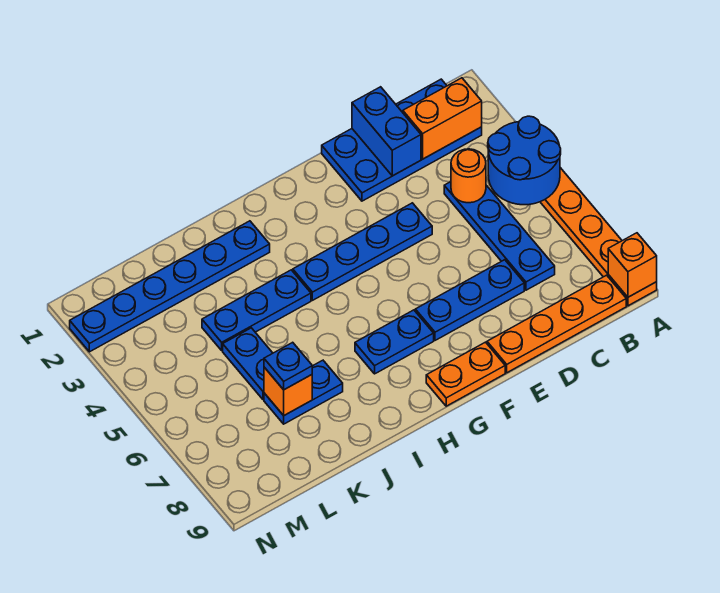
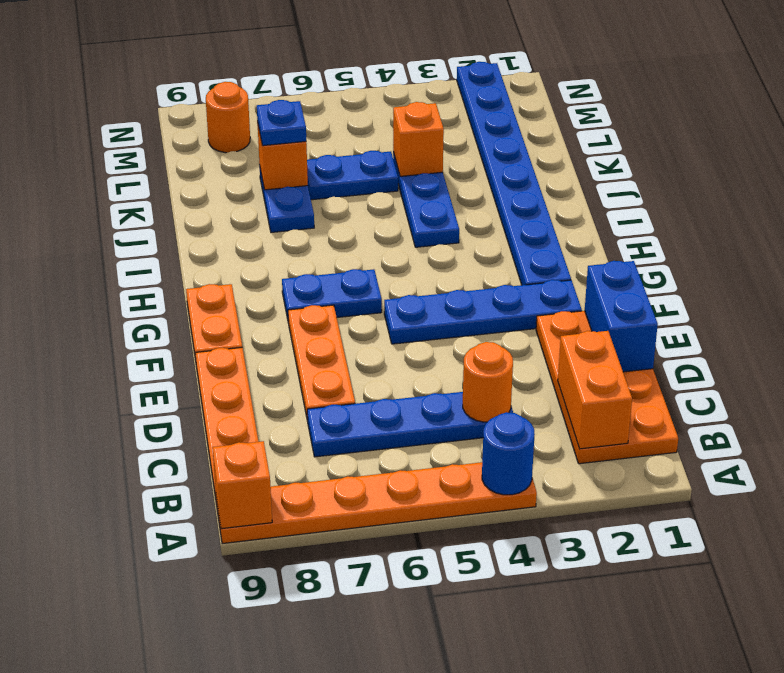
blue round brick A4:B5 level 2 -> blue round brick A4 level 2
blue plate B1:E2 level 1 -> orange plate B1:E2 level 1
blue brick D1:D2 level 2 -> blue brick D1:E1 level 2
blue plate D7:F7 level 1 -> orange plate D7:F7 level 1
blue plate E4:H4 level 1 -> blue plate F2:F5 level 1
blue plate G7:H7 level 1 -> blue plate G6:G7 level 1
blue plate I2:N2 level 1 -> blue plate G2:N2 level 1
none -> orange brick K4 level 2
none -> orange round brick M8 level 1

